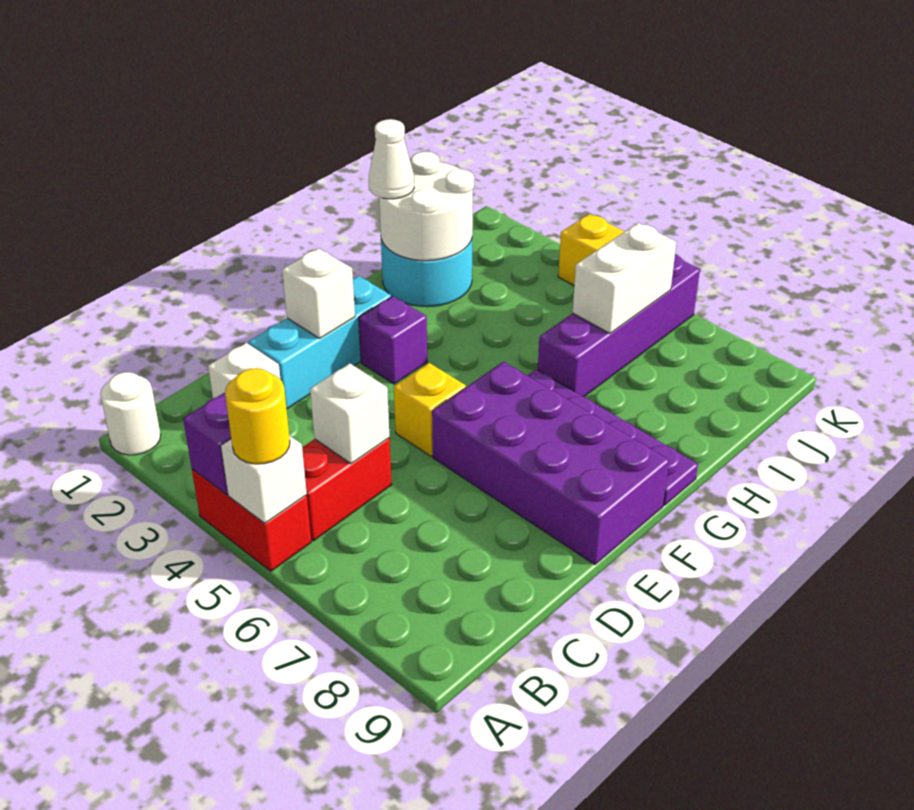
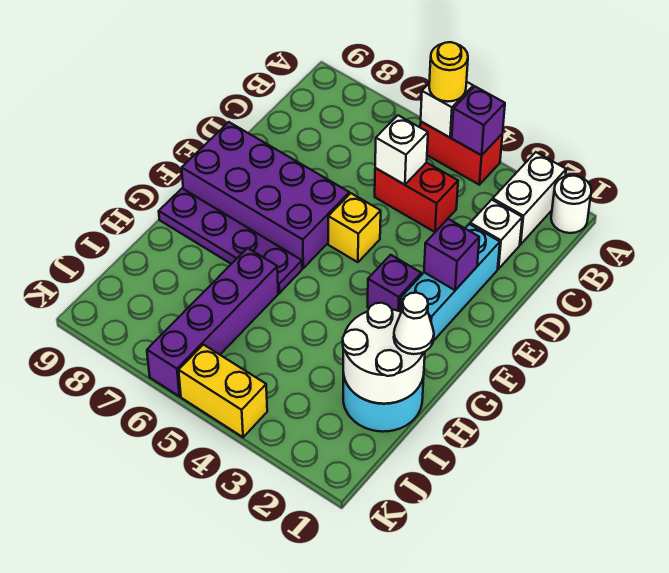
red brick B5:C5 level 1 -> red brick C4:C5 level 1
white brick E2 level 2 -> purple brick E2 level 2
white brick I6:J6 level 2 -> white brick A2:B2 level 1

